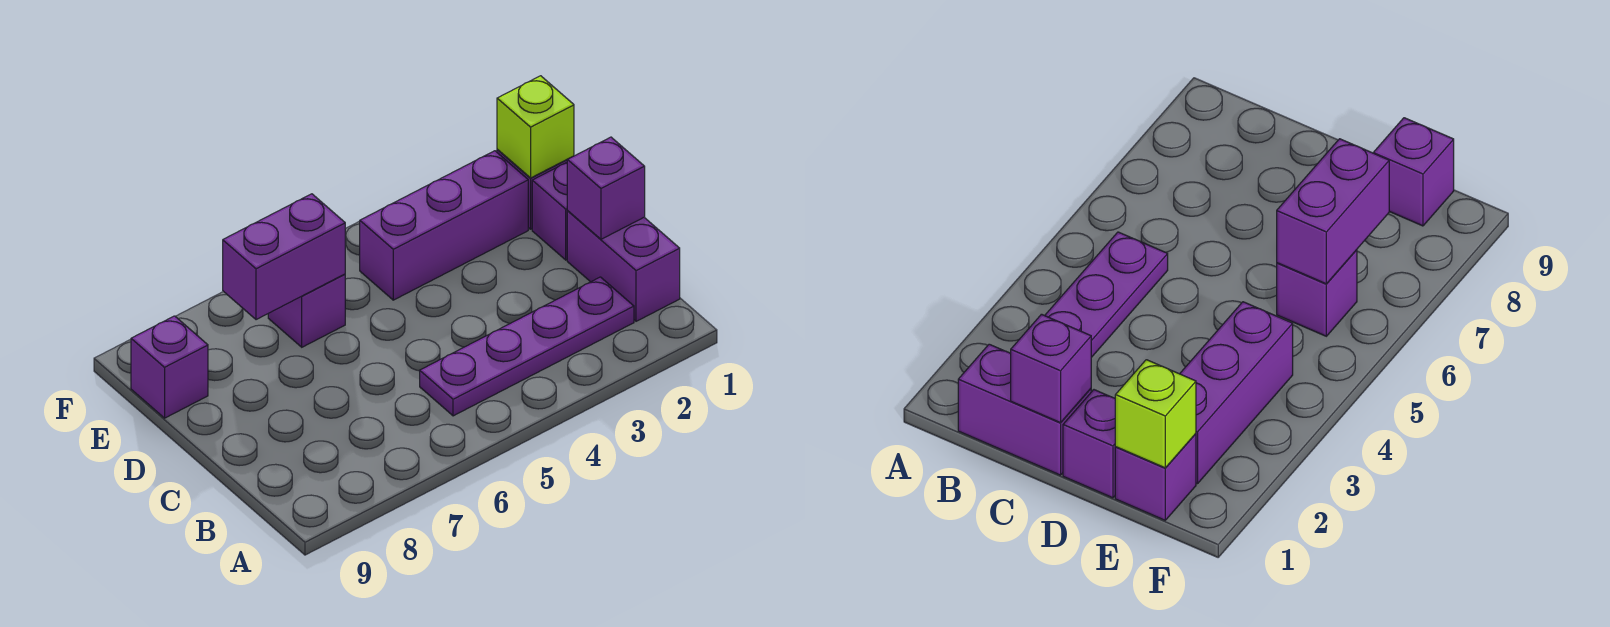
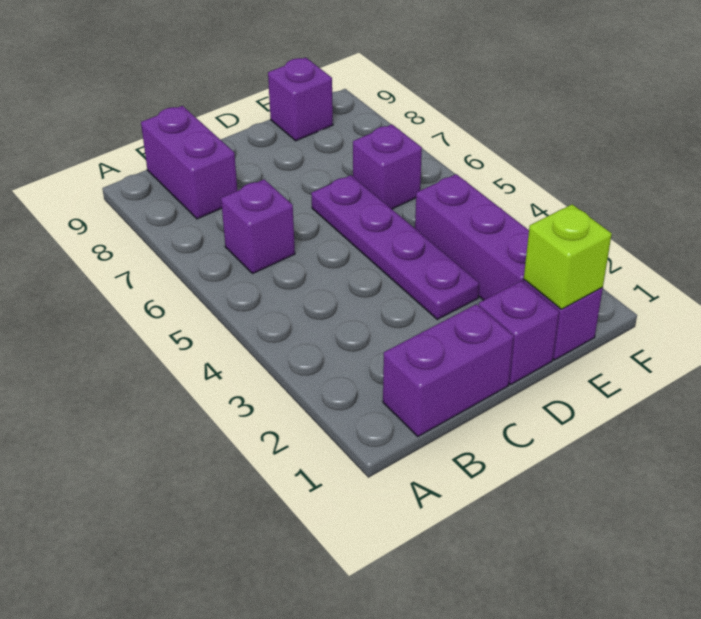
purple plate B2:B5 level 1 -> purple plate D3:D6 level 1
purple brick C1 level 2 -> purple brick B6 level 1
purple brick E6:E7 level 2 -> purple brick B8:B9 level 1

